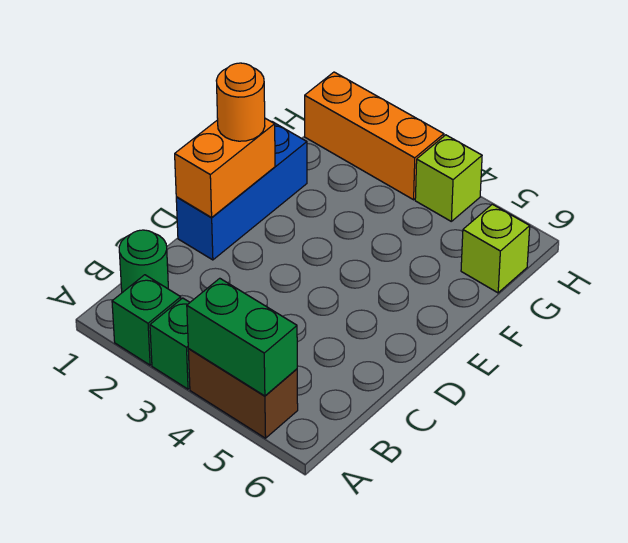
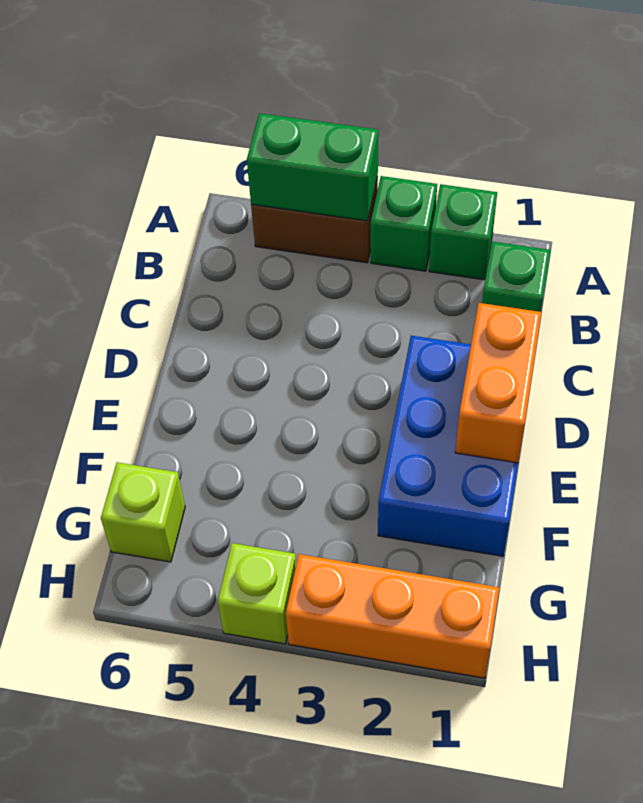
green round brick B1 level 1 -> green brick B1 level 1
blue brick D1:F1 level 1 -> blue brick D1:F2 level 1
orange round brick E1 level 3 -> none

